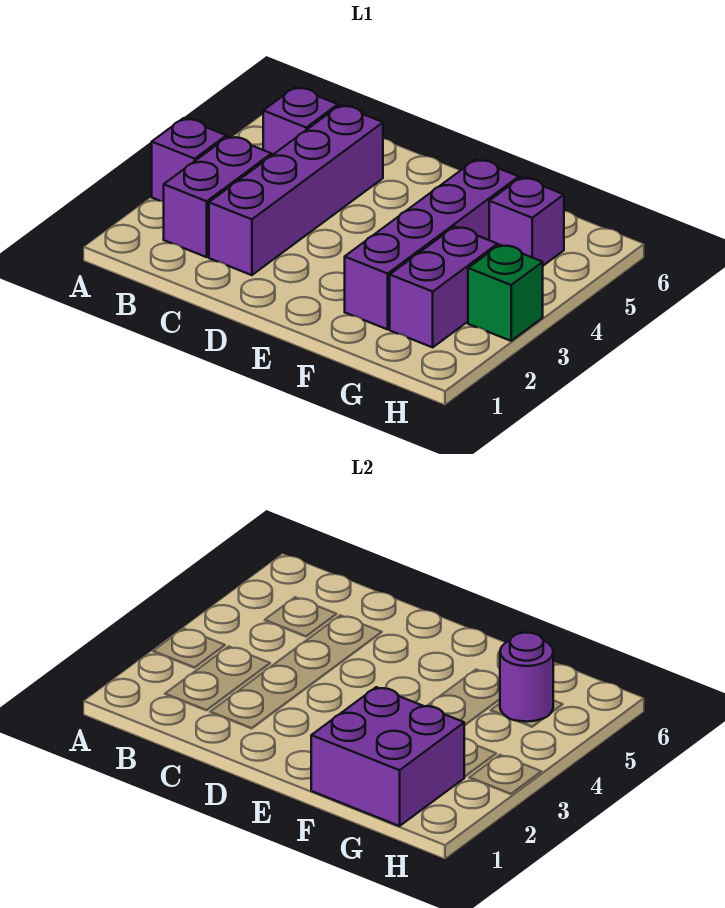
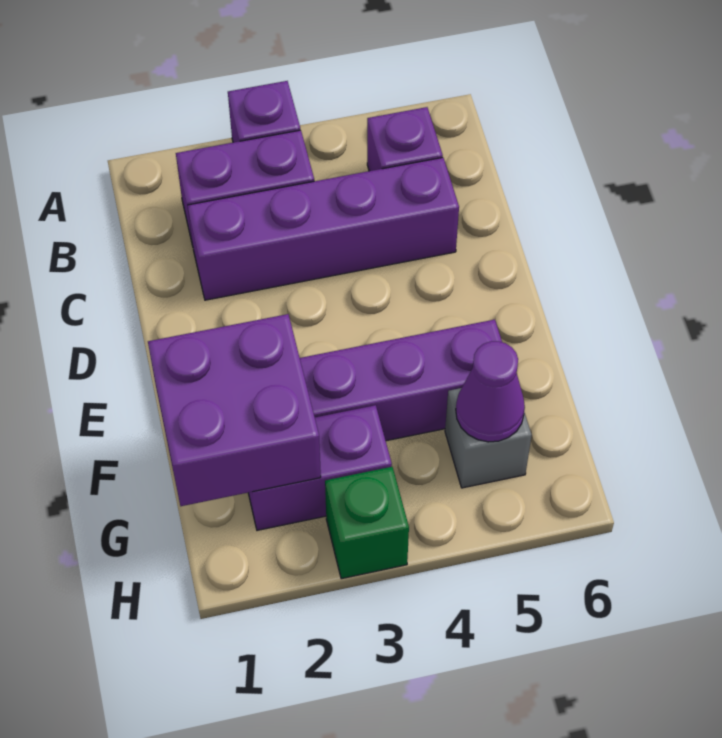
purple brick G5 level 1 -> grey brick G5 level 1
purple round brick G5 level 2 -> purple cone G5 level 2

